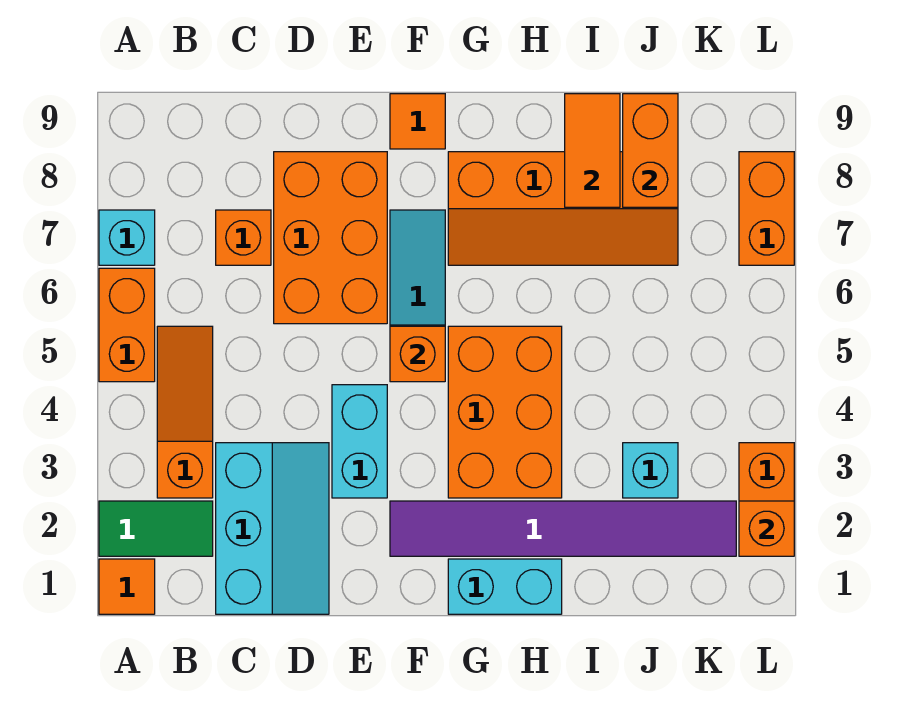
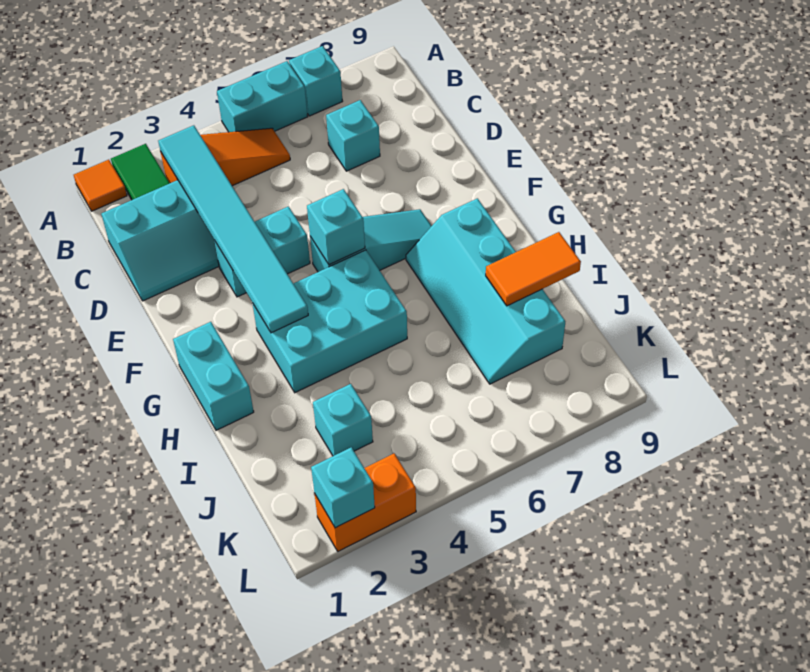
orange brick A5:A6 level 1 -> cyan brick A5:A6 level 1
none -> cyan tile B3:G3 level 2
orange brick C7 level 1 -> cyan brick C7 level 1
orange brick D6:E8 level 1 -> none
purple tile F2:K2 level 1 -> none
orange brick F5 level 2 -> cyan brick F5 level 2
orange tile F9 level 1 -> none
orange brick G3:H5 level 1 -> cyan brick G3:H5 level 1
orange slope G7:J8 level 1 top 8 -> cyan slope G7:J8 level 1 top 8
orange brick J8:J9 level 2 -> none
orange brick L2 level 2 -> cyan brick L2 level 2
orange brick L7:L8 level 1 -> none

